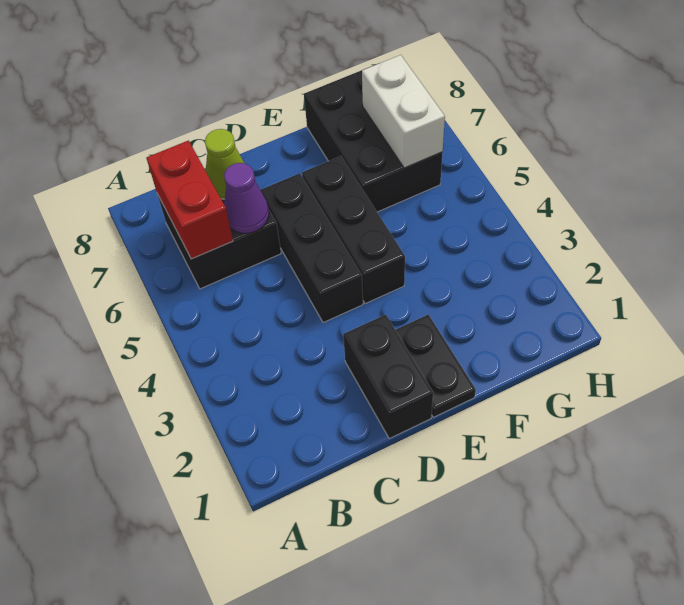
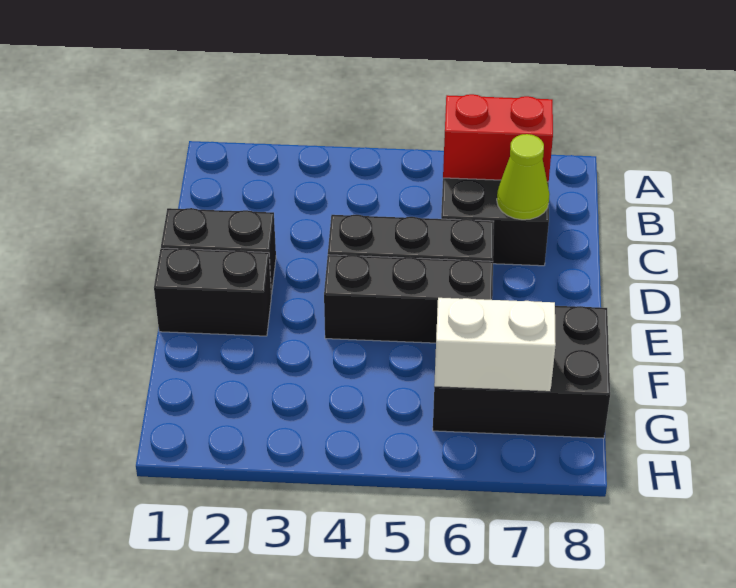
purple cone C6 level 2 -> none
black plate E1:E2 level 1 -> black brick E1:E2 level 1

